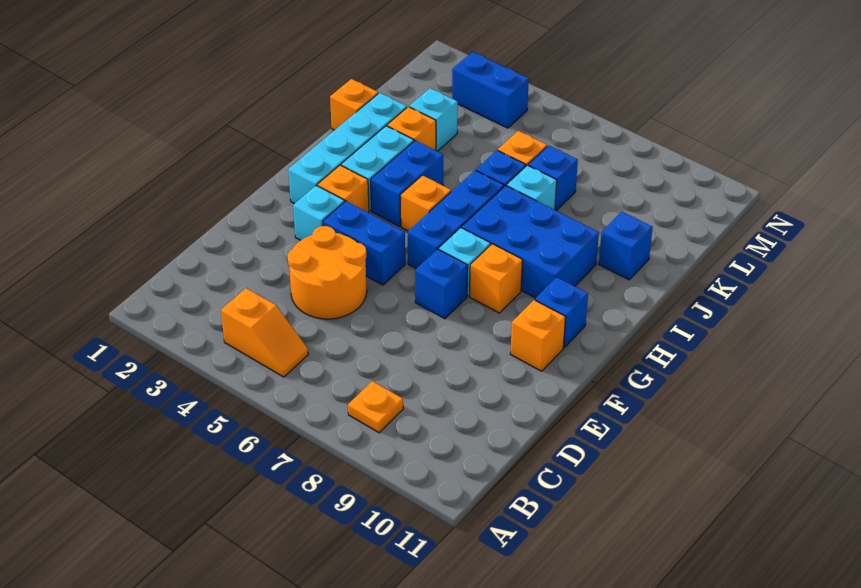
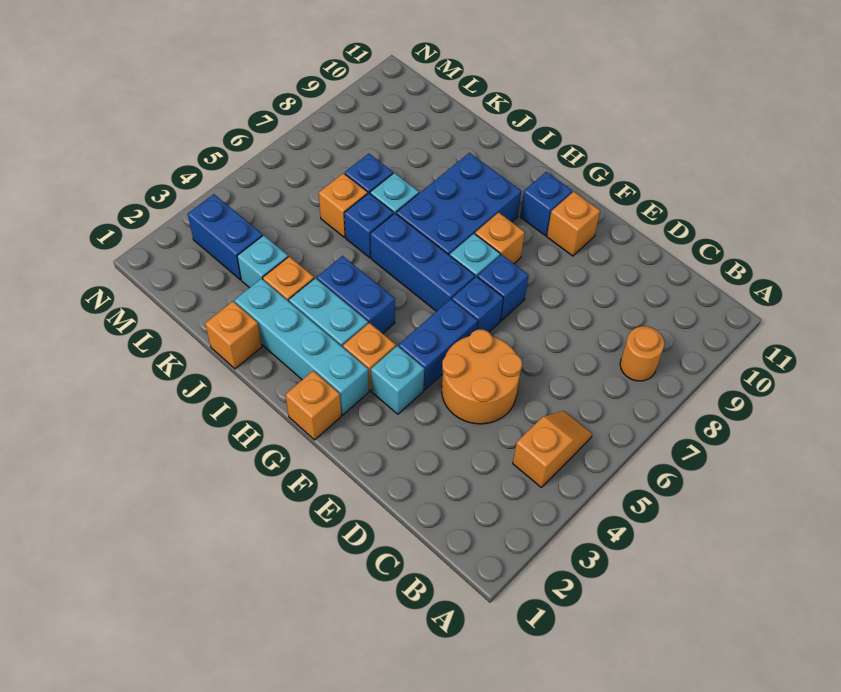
orange plate B8 level 1 -> orange round brick B8 level 1
orange brick H5 level 1 -> orange brick G1 level 1
blue brick J10 level 1 -> blue brick F6 level 1
blue brick M3:M4 level 1 -> blue brick L3:M3 level 1

